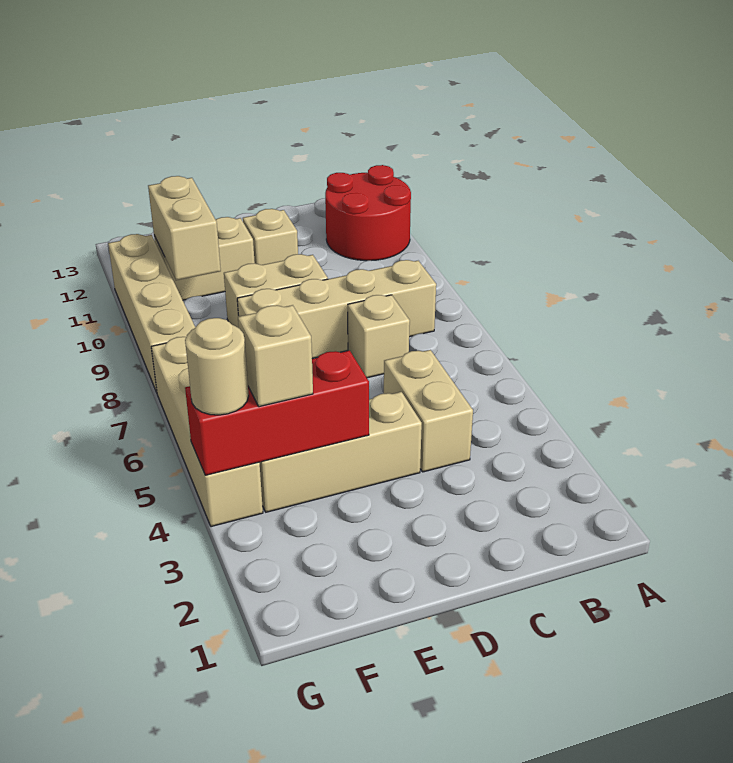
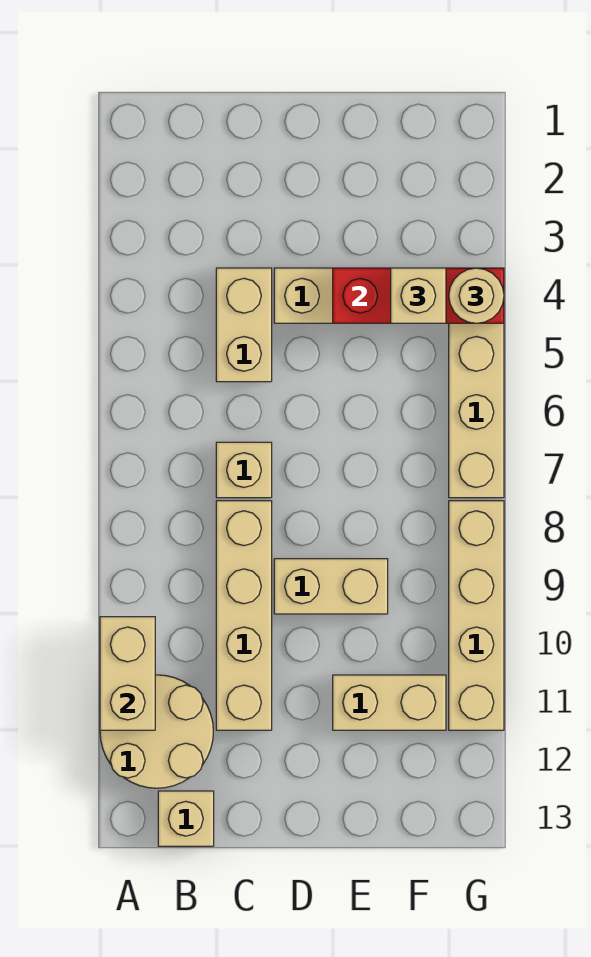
red round brick A11:B12 level 1 -> tan round brick A11:B12 level 1
tan brick B8:E8 level 1 -> tan brick C8:C11 level 1
tan brick D11 level 1 -> tan brick B13 level 1
tan brick F10:F11 level 2 -> tan brick A10:A11 level 2

